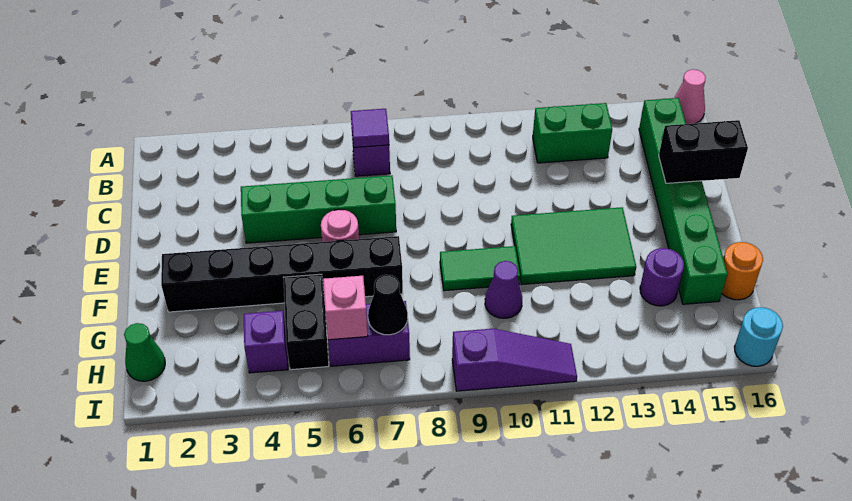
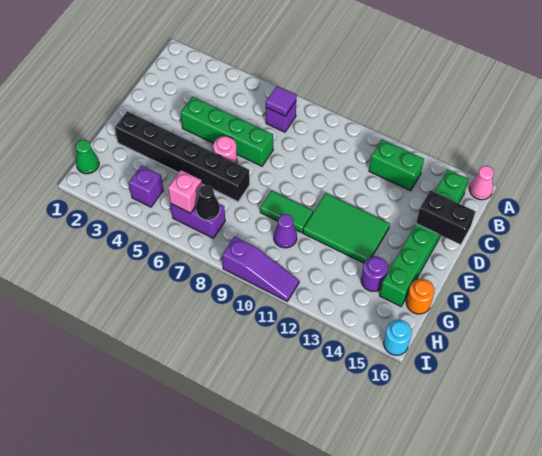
black brick G5:H5 level 1 -> none

